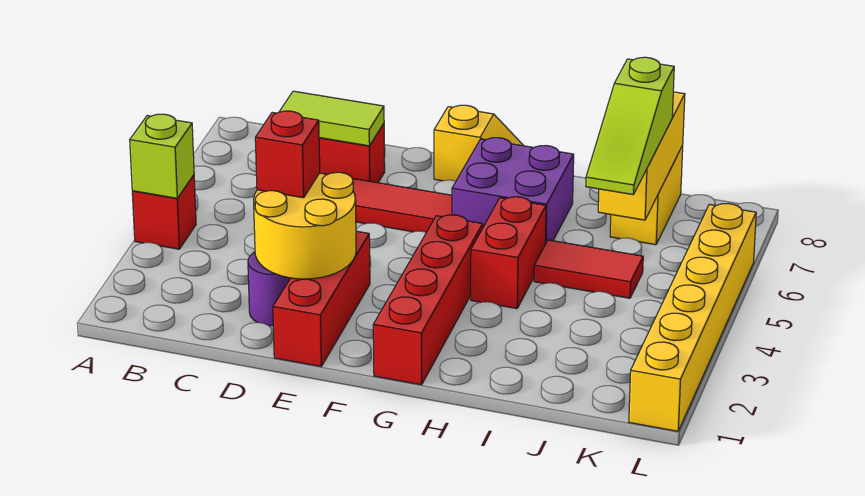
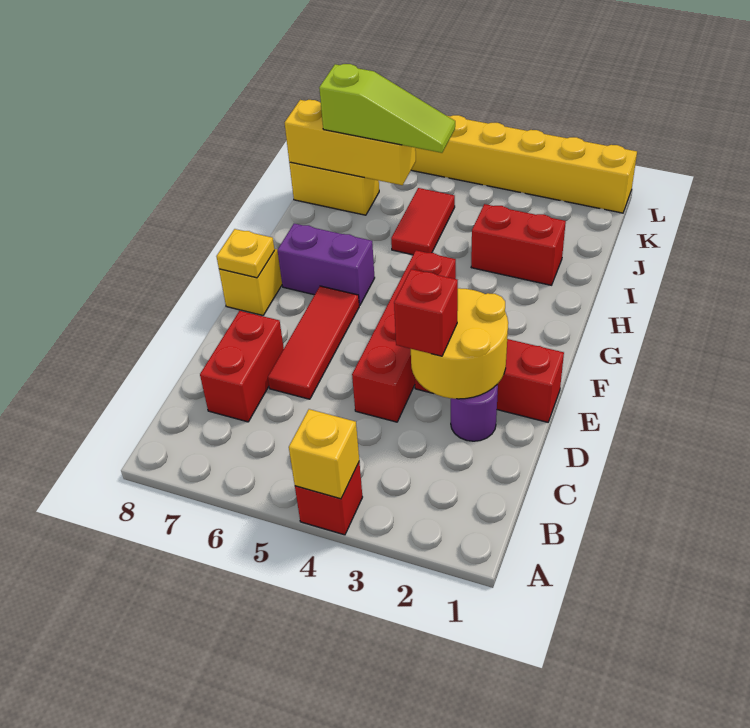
lime brick A4 level 2 -> yellow brick A4 level 2
lime tile C7:D7 level 2 -> none
none -> yellow plate F8 level 2
red brick G1:G4 level 1 -> red brick D4:G4 level 1
purple brick G6:H7 level 1 -> purple brick G6:G7 level 1
red brick H4:H5 level 1 -> red brick I2:I3 level 1

